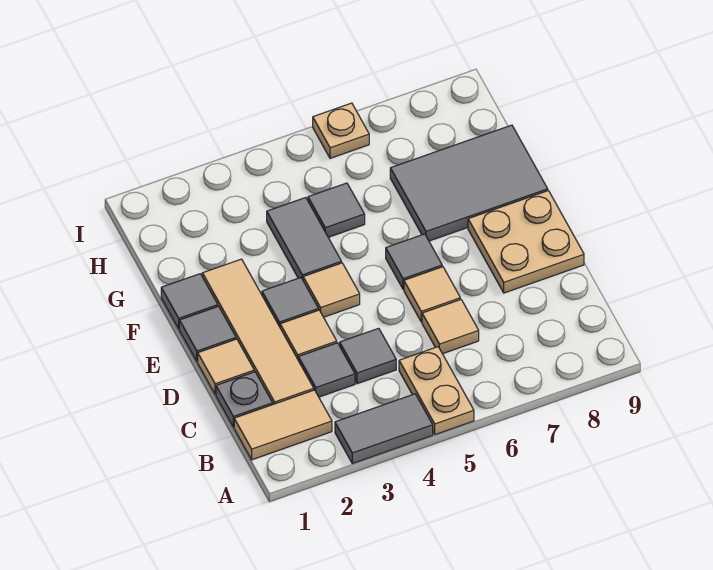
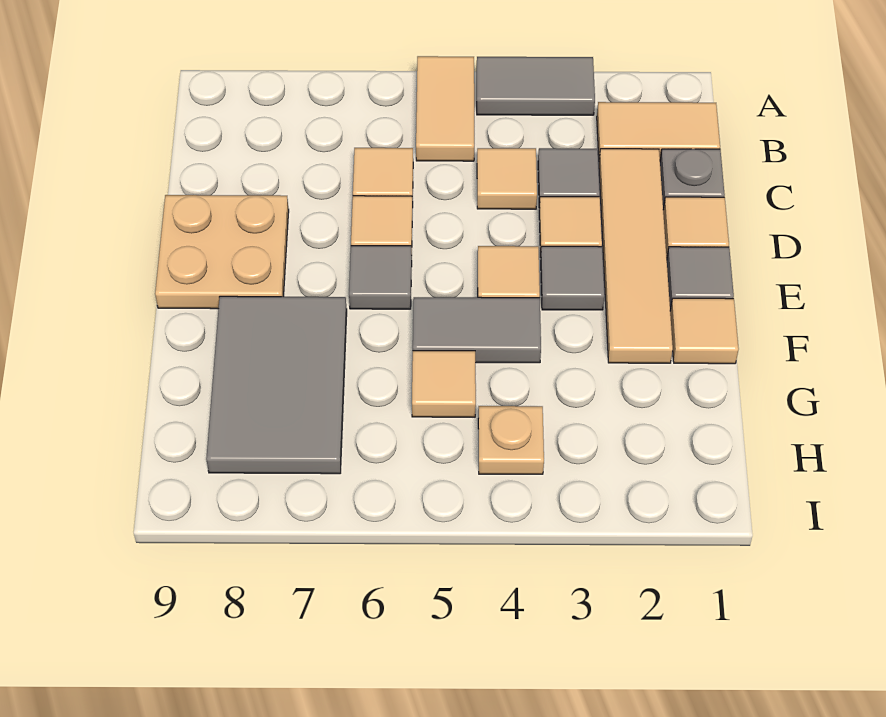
tan plate A5:B5 level 1 -> tan tile A5:B5 level 1
grey tile C4 level 1 -> tan tile C4 level 1
grey tile F1 level 1 -> tan tile F1 level 1
grey tile F4:G4 level 1 -> grey tile F4:F5 level 1
grey tile F7:G9 level 1 -> grey tile F7:H8 level 1
grey tile G5 level 1 -> tan tile G5 level 1
tan plate I6 level 1 -> tan plate H4 level 1

